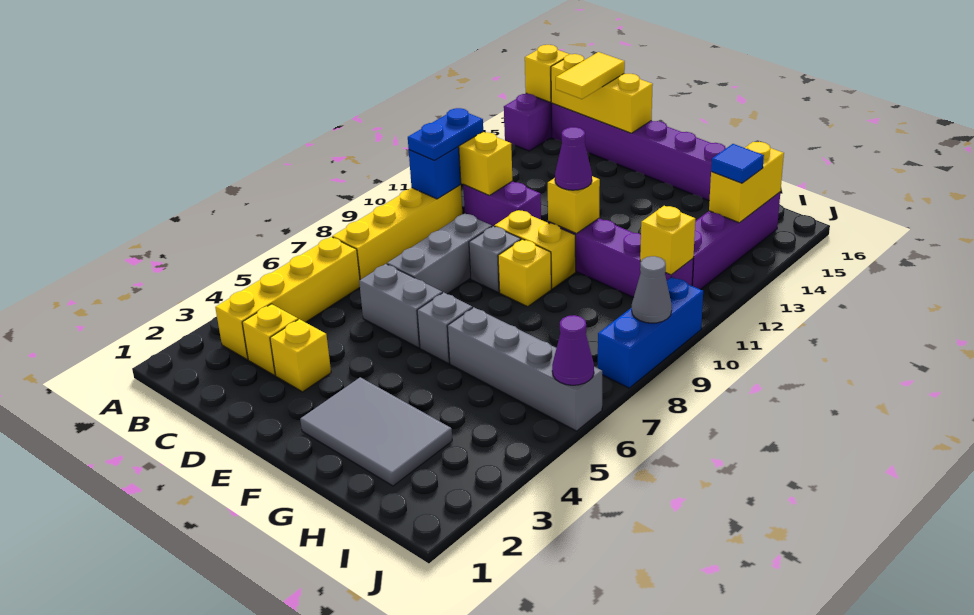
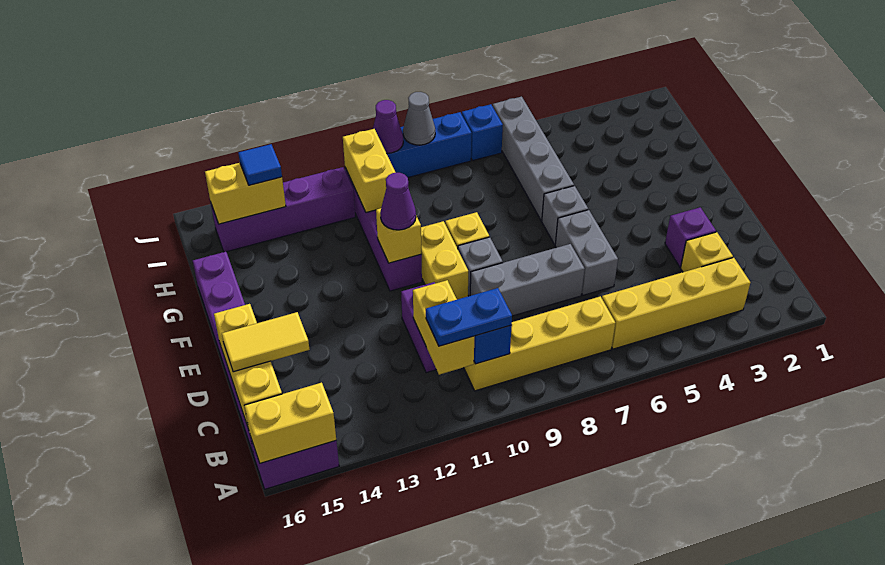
yellow brick A16 level 2 -> yellow brick A15:A16 level 2
yellow brick D3 level 1 -> purple brick D3 level 1
grey tile F2:H3 level 1 -> none
yellow brick I11 level 2 -> yellow brick H11:I11 level 2
purple cone J6 level 2 -> purple cone J10 level 2
none -> blue brick J7 level 1

